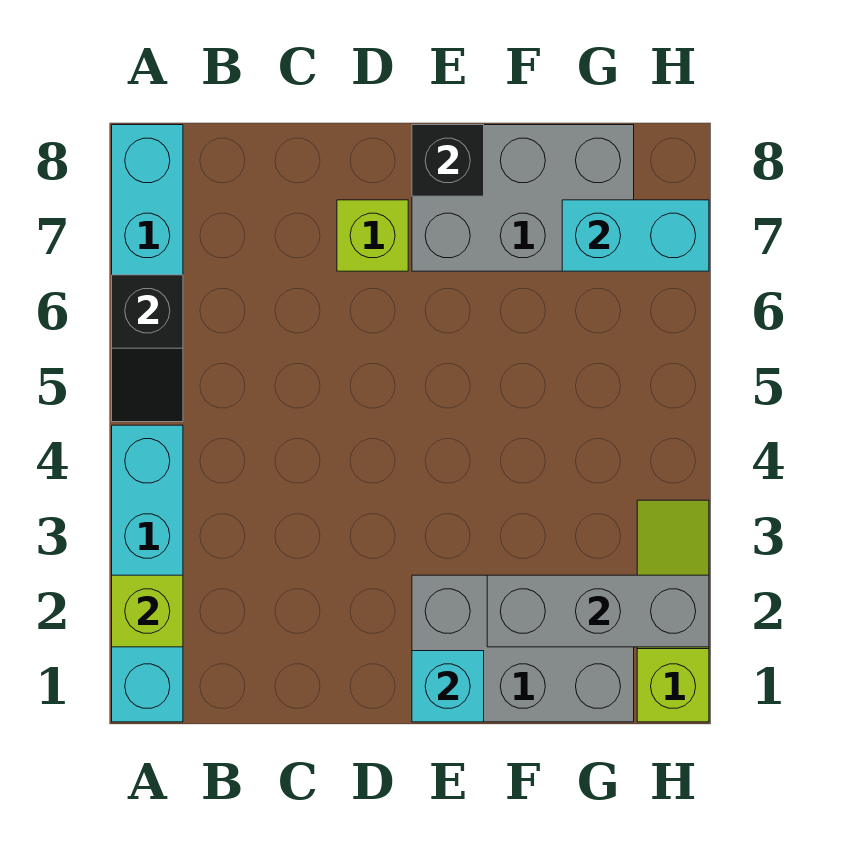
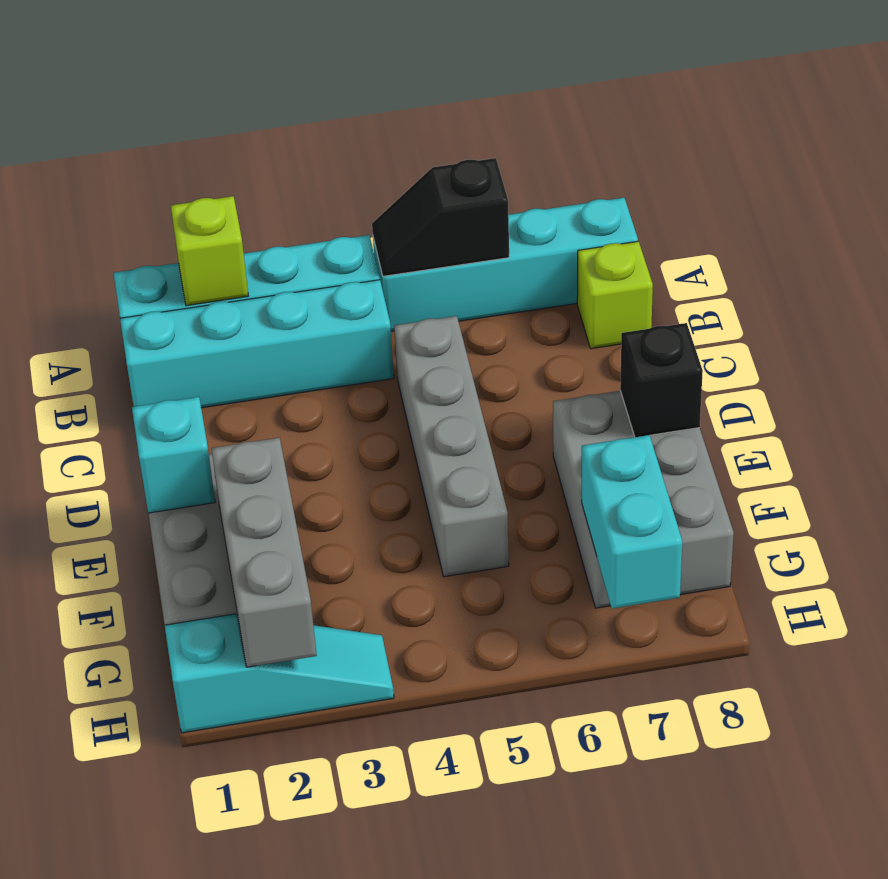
none -> cyan brick B1:B4 level 1
none -> grey brick C5:F5 level 1
lime brick D7 level 1 -> lime brick B8 level 1
lime slope H1:H3 level 1 top 1 -> cyan slope H1:H3 level 1 top 1

